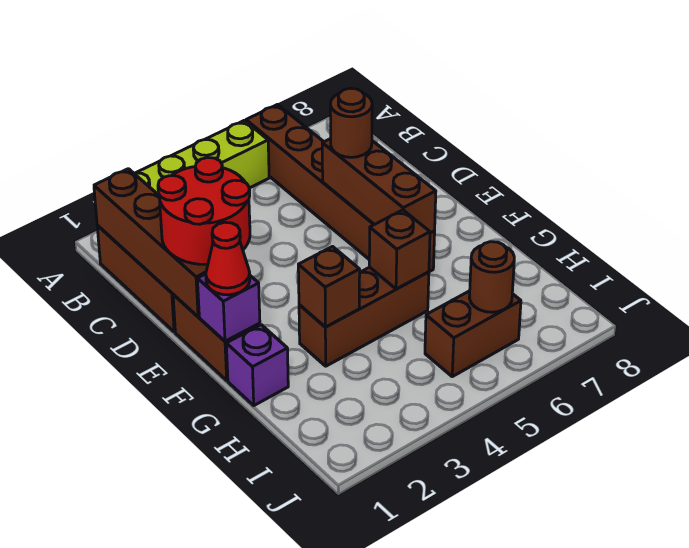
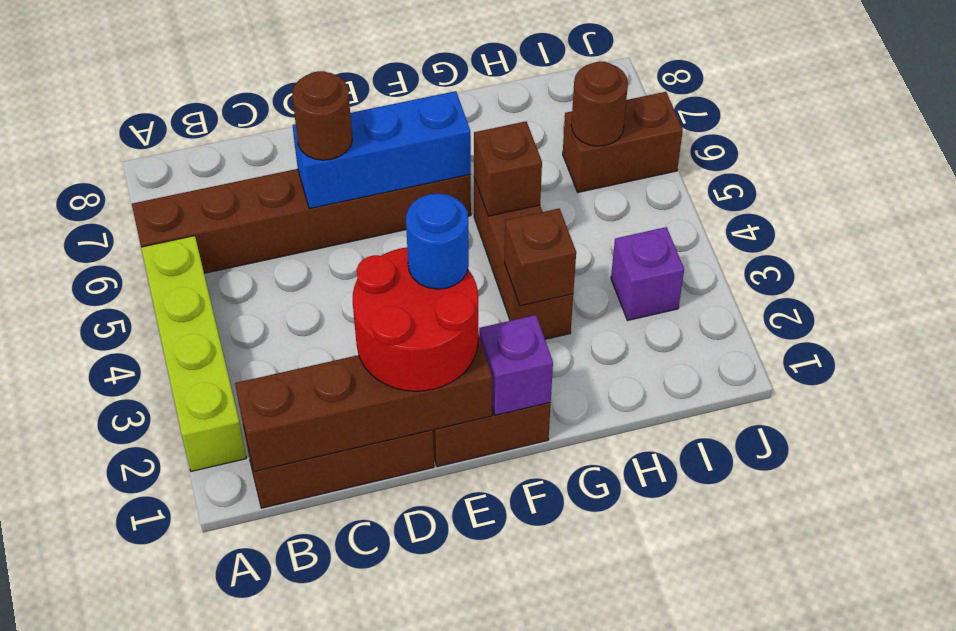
brown brick D6:F6 level 2 -> blue brick D6:F6 level 2
none -> blue round brick E2 level 4
red cone F1 level 3 -> none
purple brick G1 level 1 -> purple brick I3 level 1
brown brick I5:I6 level 1 -> brown brick I6:J6 level 1

